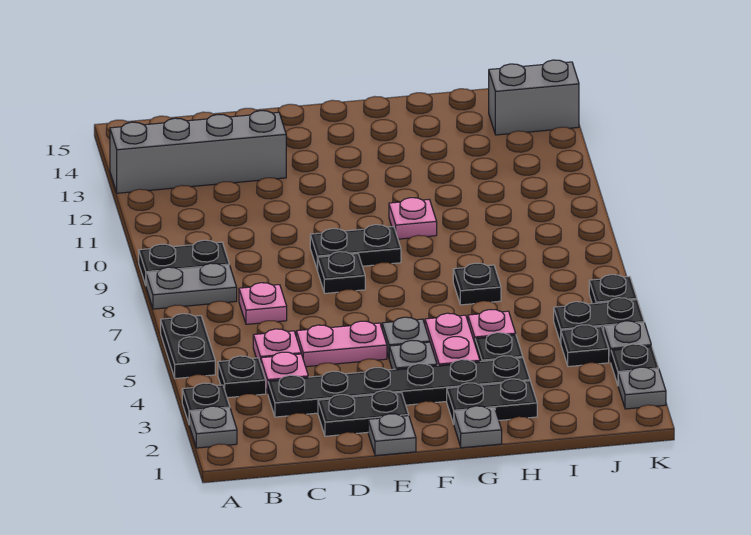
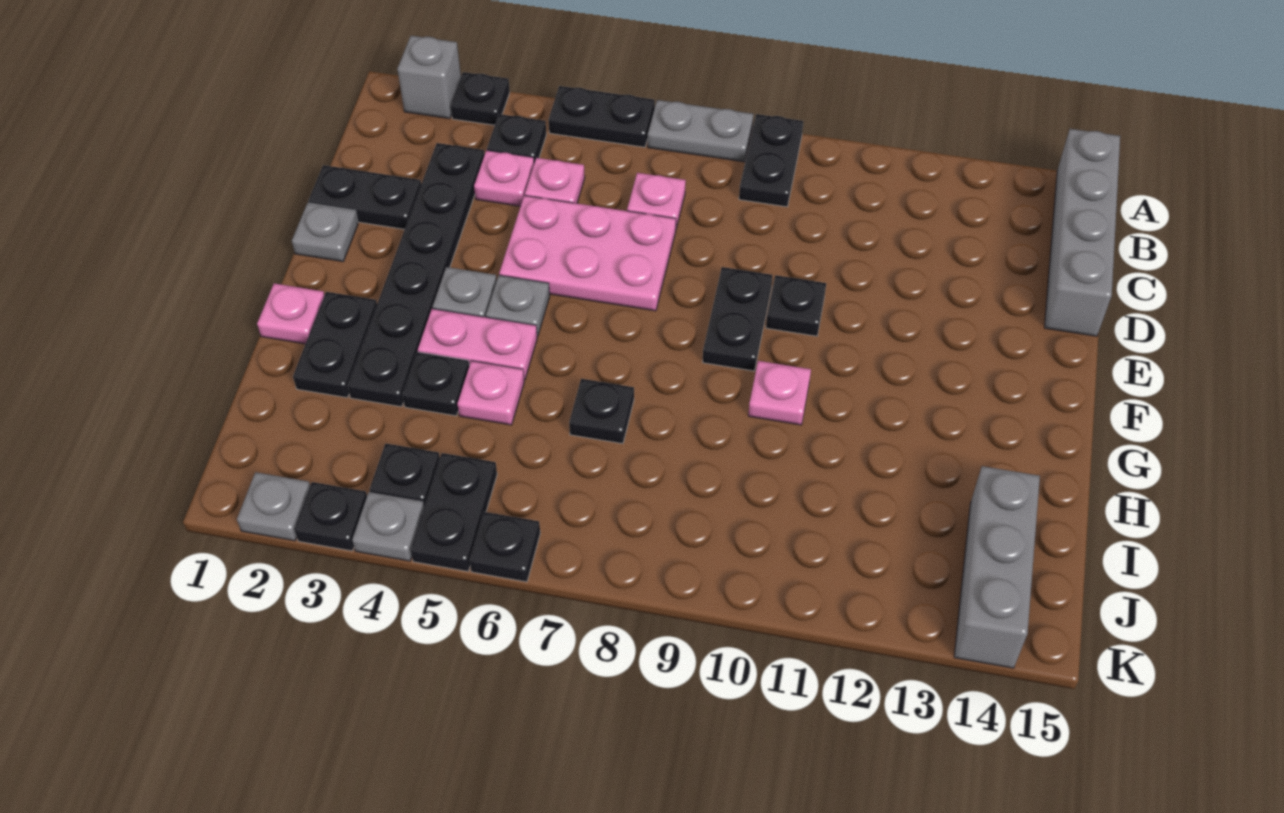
grey plate A2 level 1 -> grey brick A2 level 1
grey plate A8:B8 level 1 -> grey plate A7:A8 level 1
grey brick A13:D13 level 1 -> grey brick A15:D15 level 1
black plate D2:E2 level 1 -> black plate D1:D2 level 1
pink plate D5:E5 level 1 -> pink plate D5:E7 level 1
black plate E8 level 1 -> black plate E10 level 1
grey plate G1 level 1 -> pink plate G1 level 1
grey brick J14:K14 level 1 -> grey brick I14:K14 level 1

